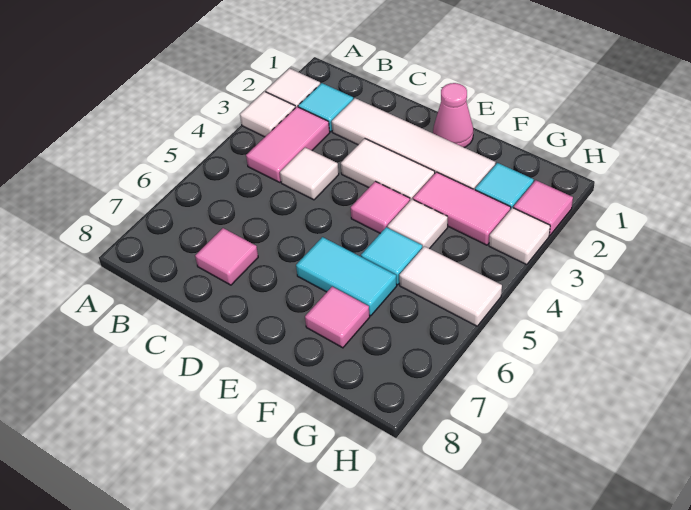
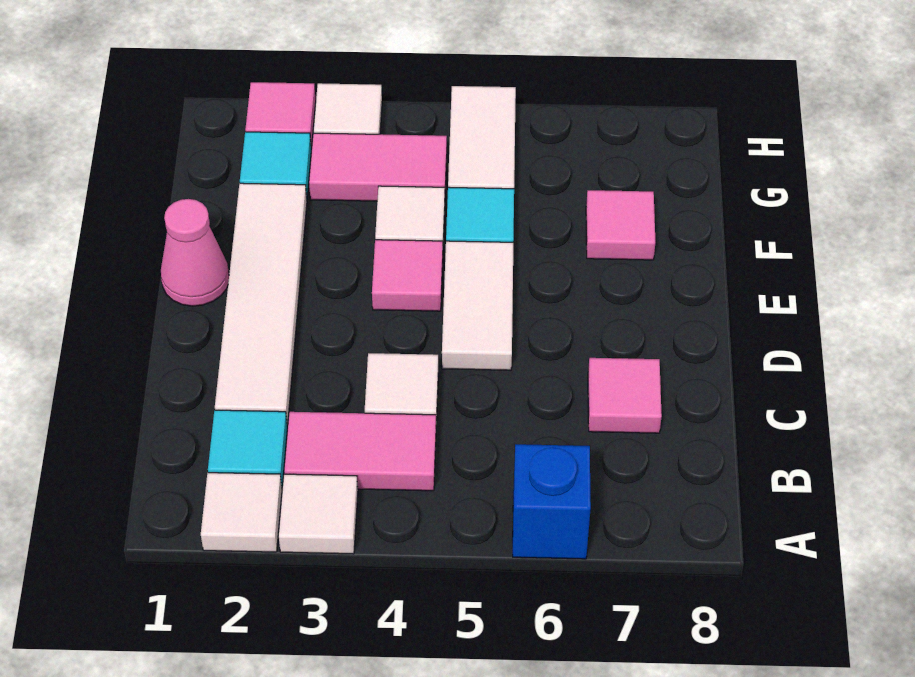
none -> blue brick A6 level 1
white tile D3:E3 level 1 -> white tile D5:E5 level 1
cyan tile E6:F6 level 1 -> none
pink tile F3:G3 level 1 -> pink tile G3:G4 level 1

